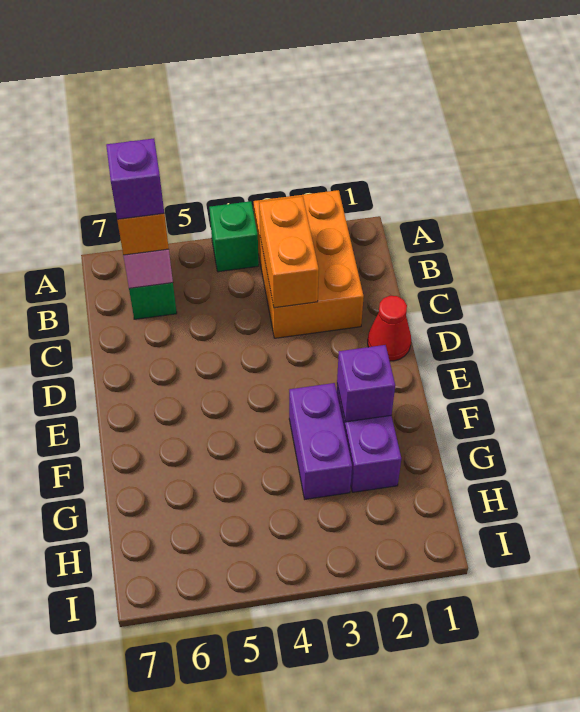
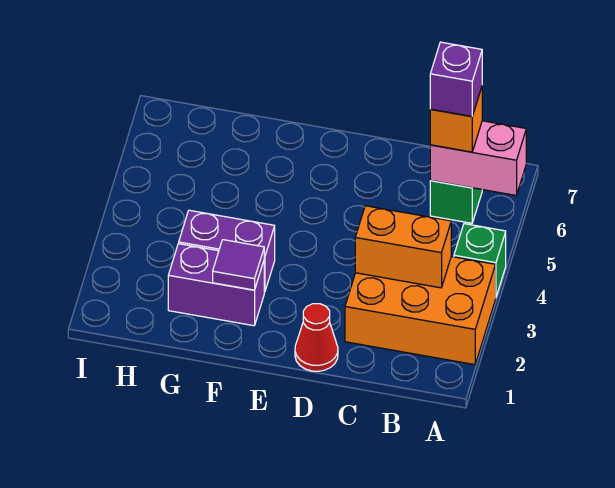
purple brick F2 level 2 -> purple tile F2 level 2

